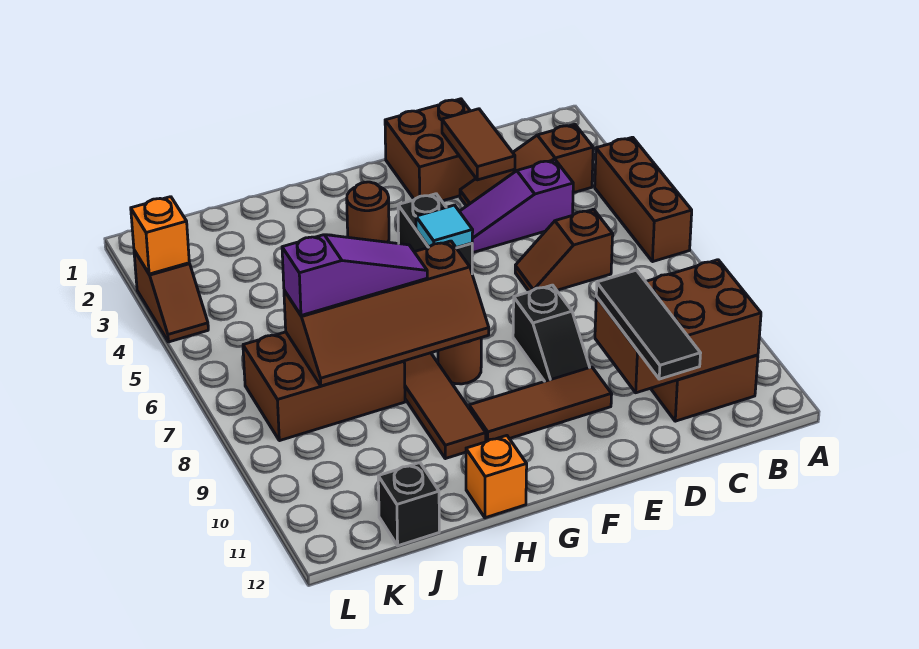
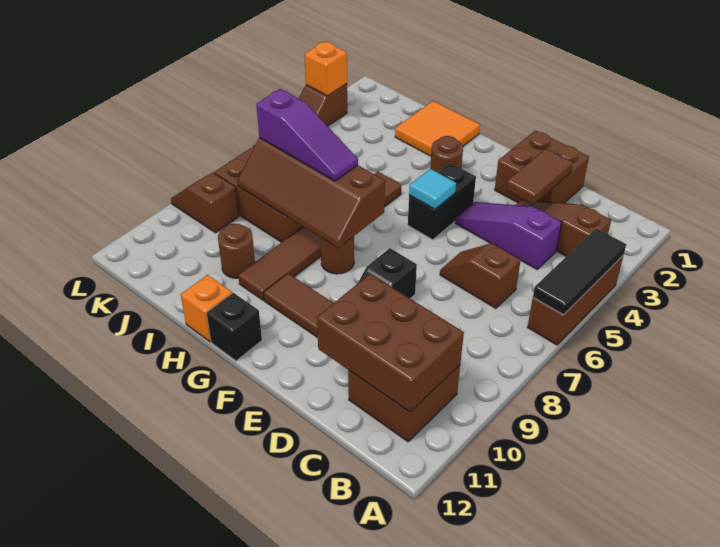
black tile D10:D12 level 3 -> black tile A4:A6 level 2
none -> orange tile H1:I2 level 1
none -> brown round brick I10 level 1
black brick J12 level 1 -> black brick G12 level 1
none -> brown slope K9:L9 level 1 top K

